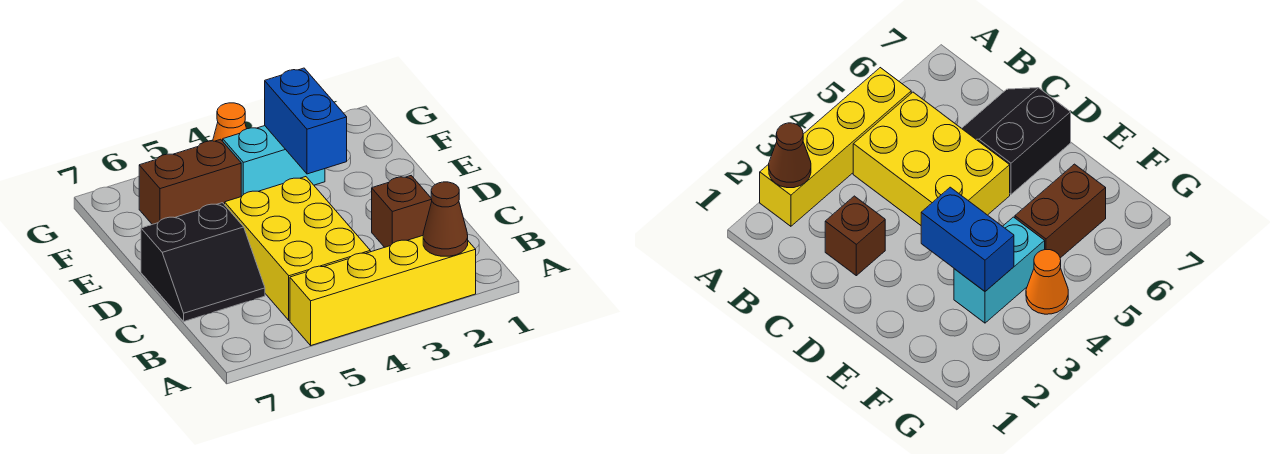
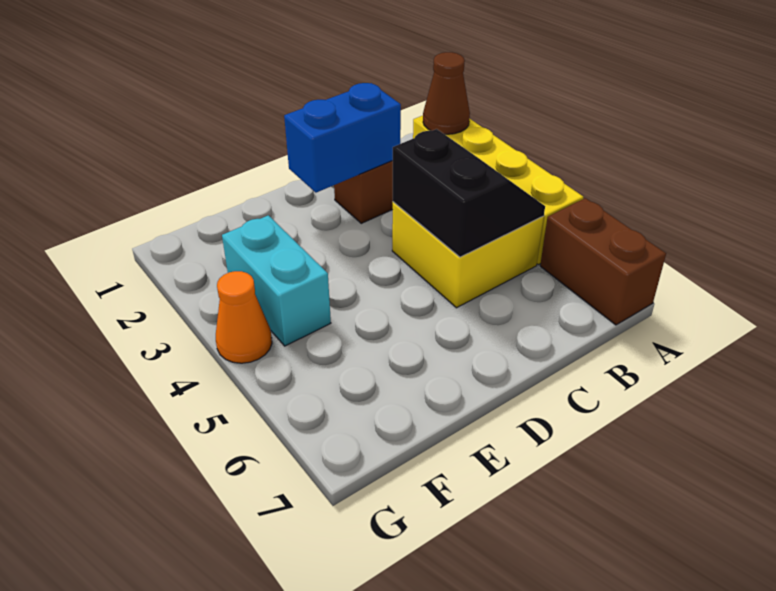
yellow brick B4:D5 level 1 -> yellow brick B4:C5 level 1
black slope C6:D7 level 1 top D -> black slope B4:C5 level 2 top C
blue brick E3:F3 level 2 -> blue brick C2:D2 level 2
brown brick F5:F6 level 1 -> brown brick A6:A7 level 1

